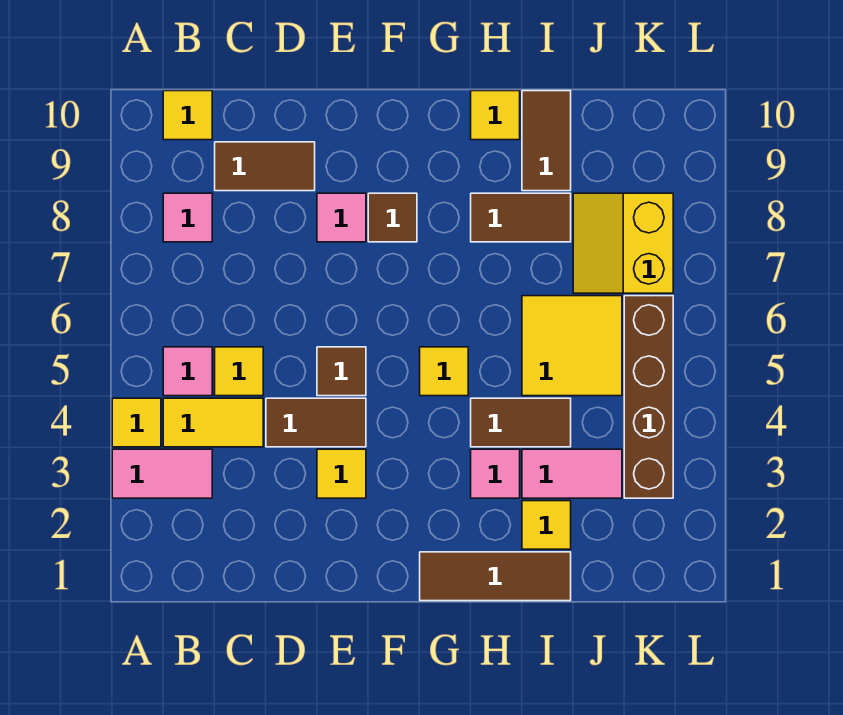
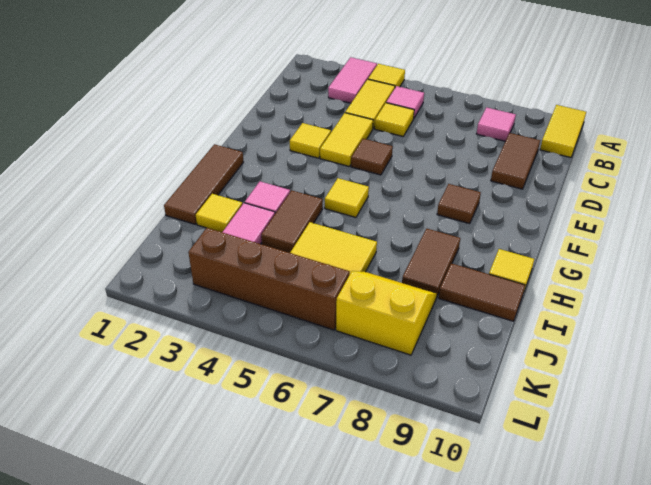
yellow tile B10 level 1 -> yellow tile A10:B10 level 1
brown tile D4:E4 level 1 -> yellow tile D4:E4 level 1
pink tile E8 level 1 -> none

